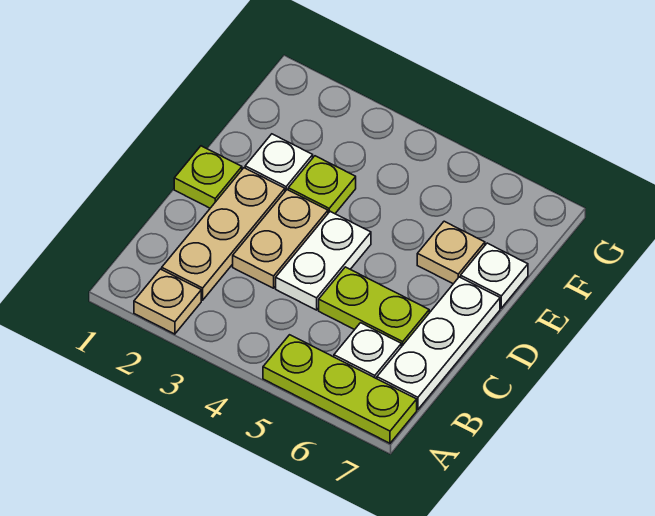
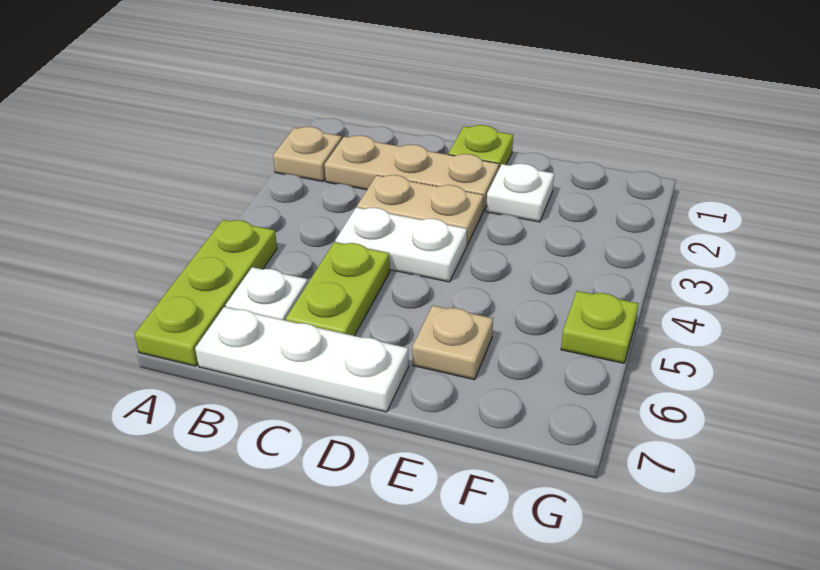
lime plate E3 level 1 -> lime plate G5 level 1
white plate E7 level 1 -> none

